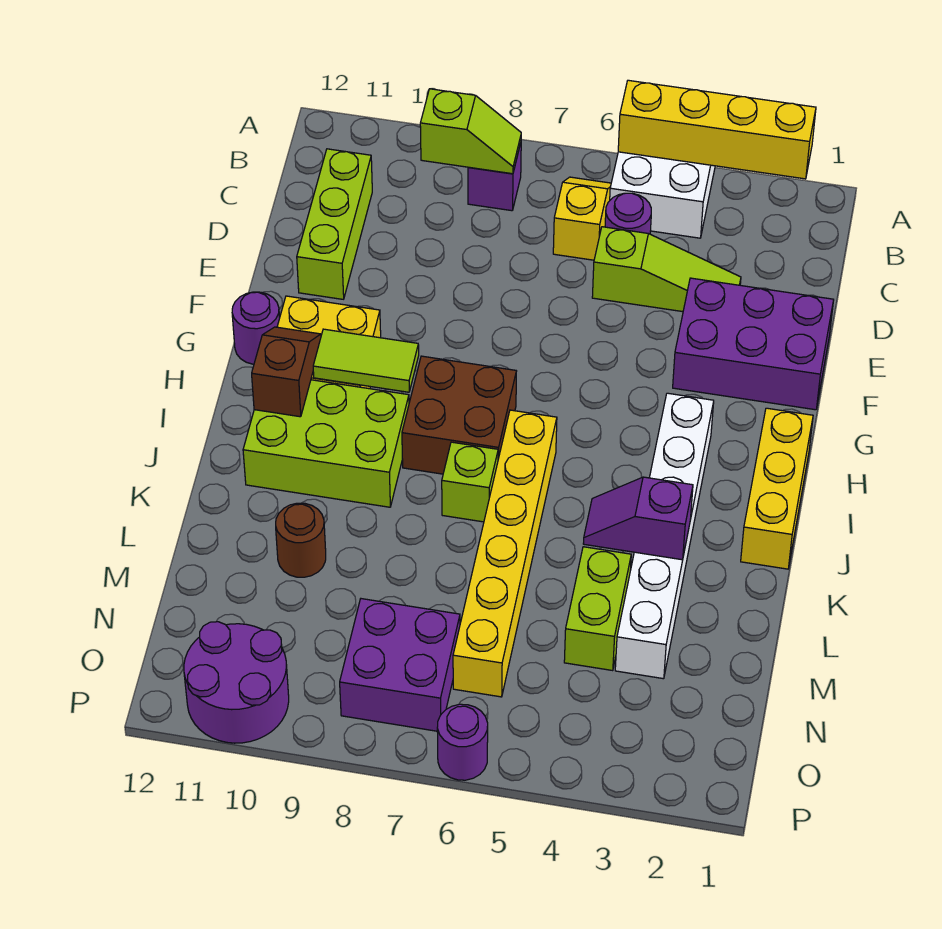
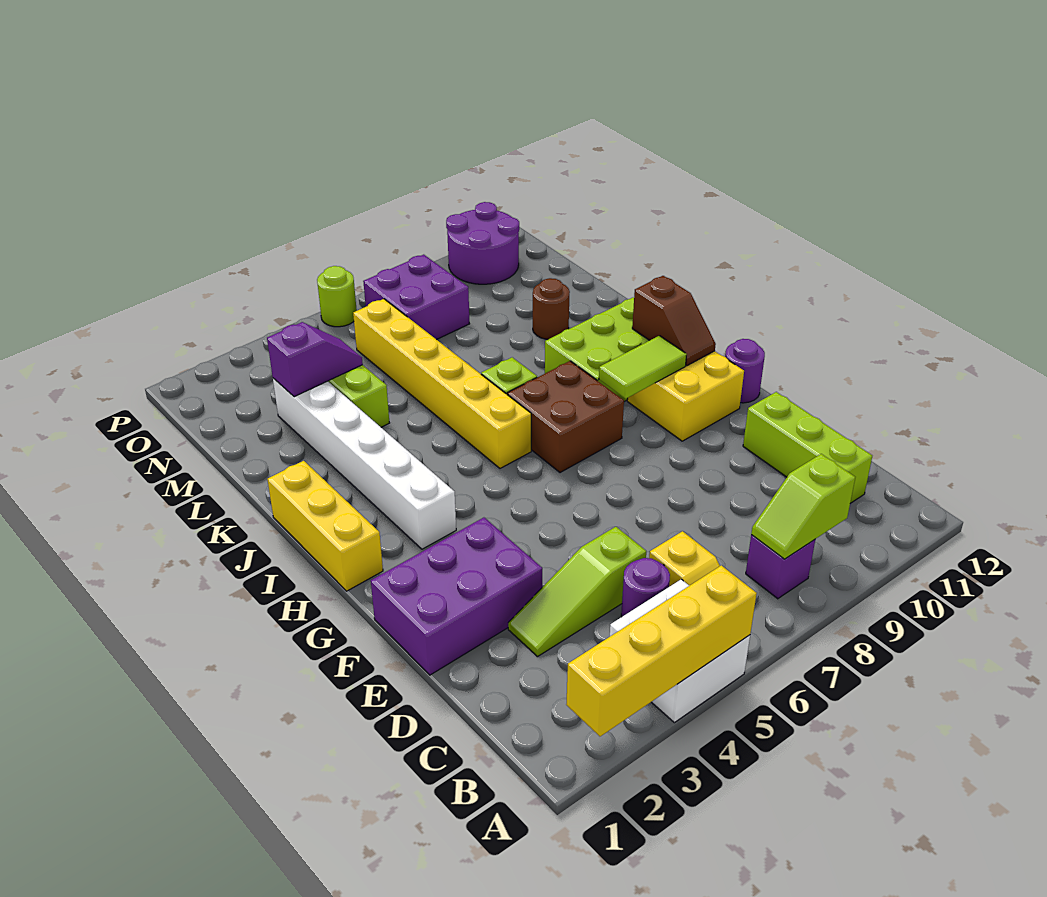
purple slope K3:K4 level 2 top 3 -> purple slope M3:M4 level 2 top 3
purple round brick P6 level 1 -> lime round brick P6 level 1

